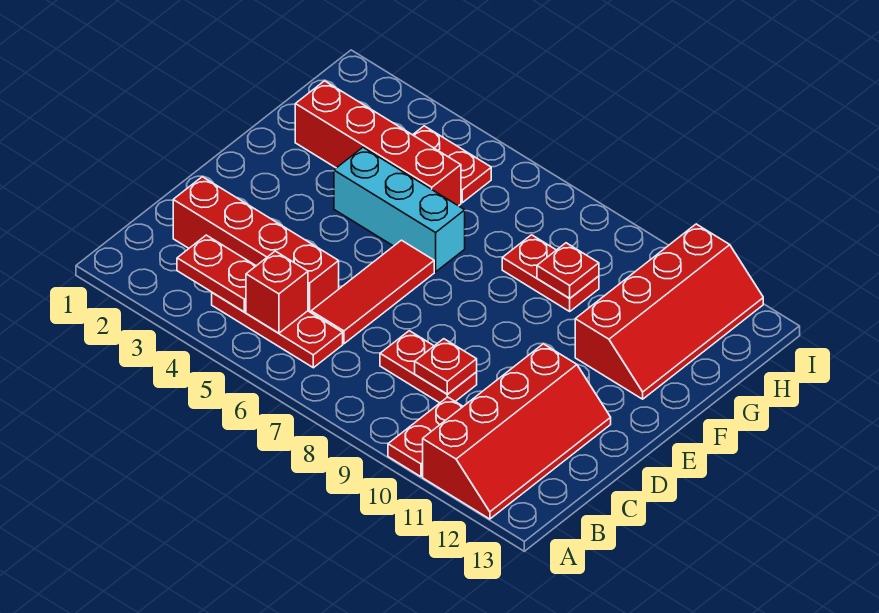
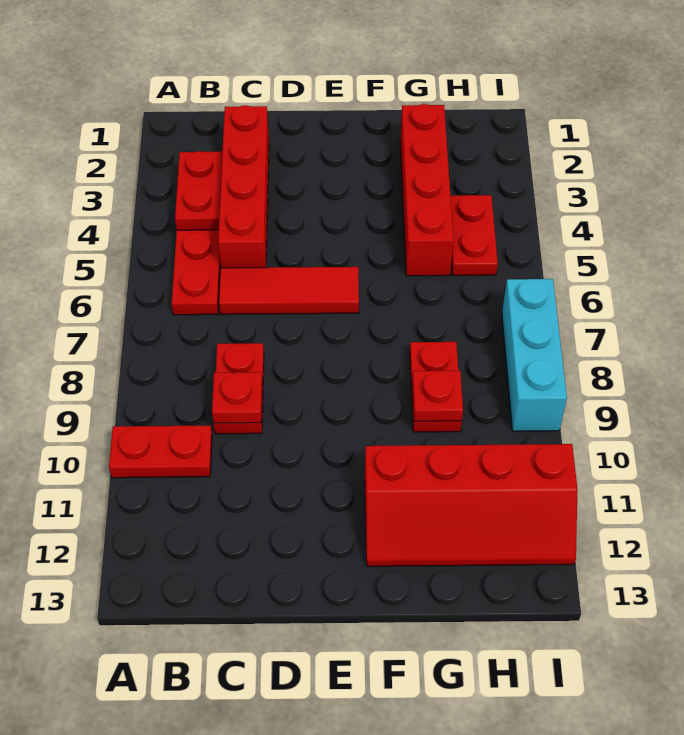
red slope A11:D12 level 1 top 11 -> none
red brick B5 level 2 -> none
cyan brick F4:F6 level 1 -> cyan brick I7:I9 level 1

